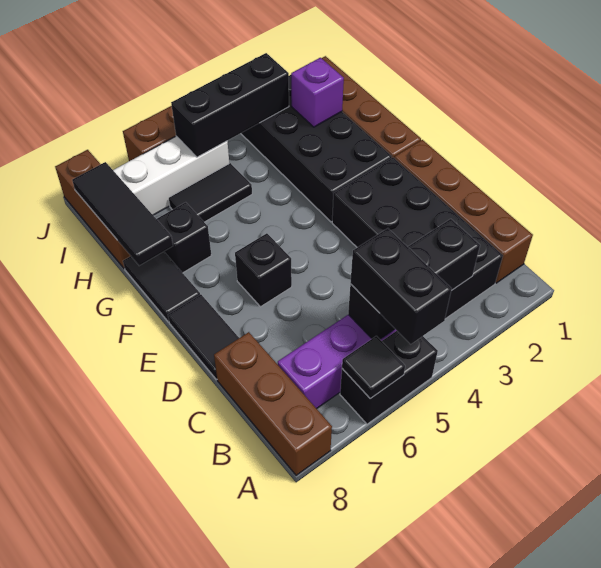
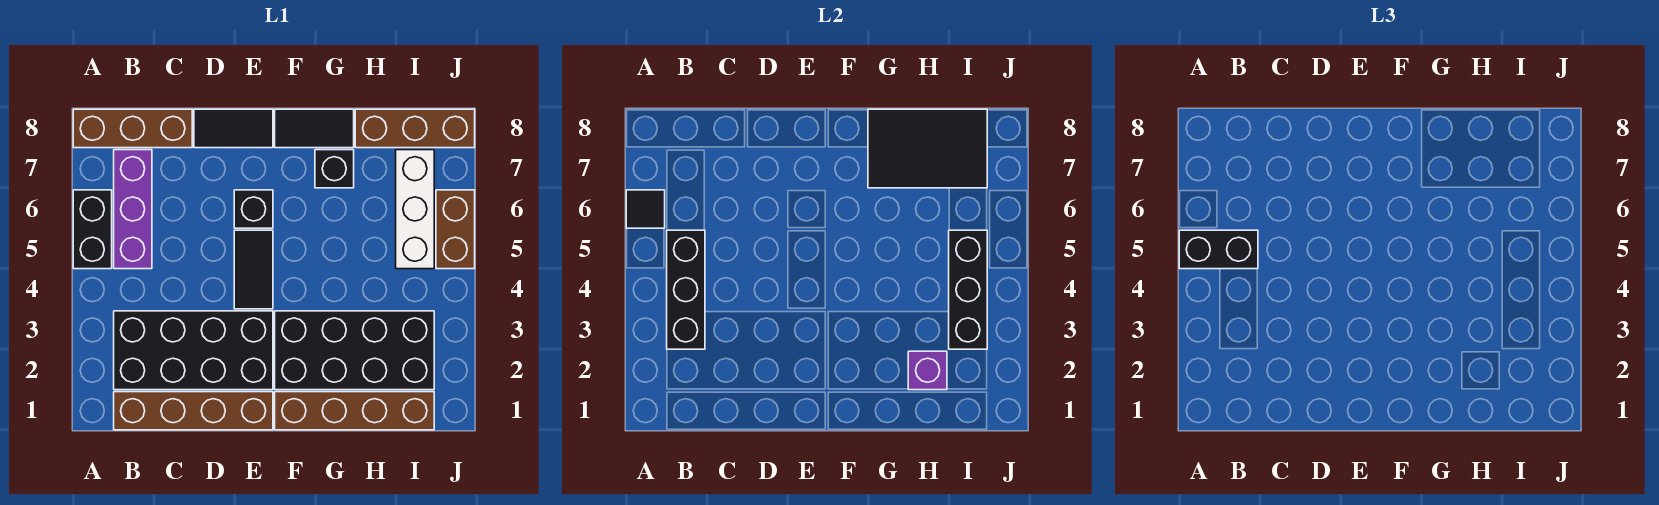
black tile G8:I8 level 2 -> black tile G7:I8 level 2
black tile H5:H6 level 1 -> black tile E4:E5 level 1

